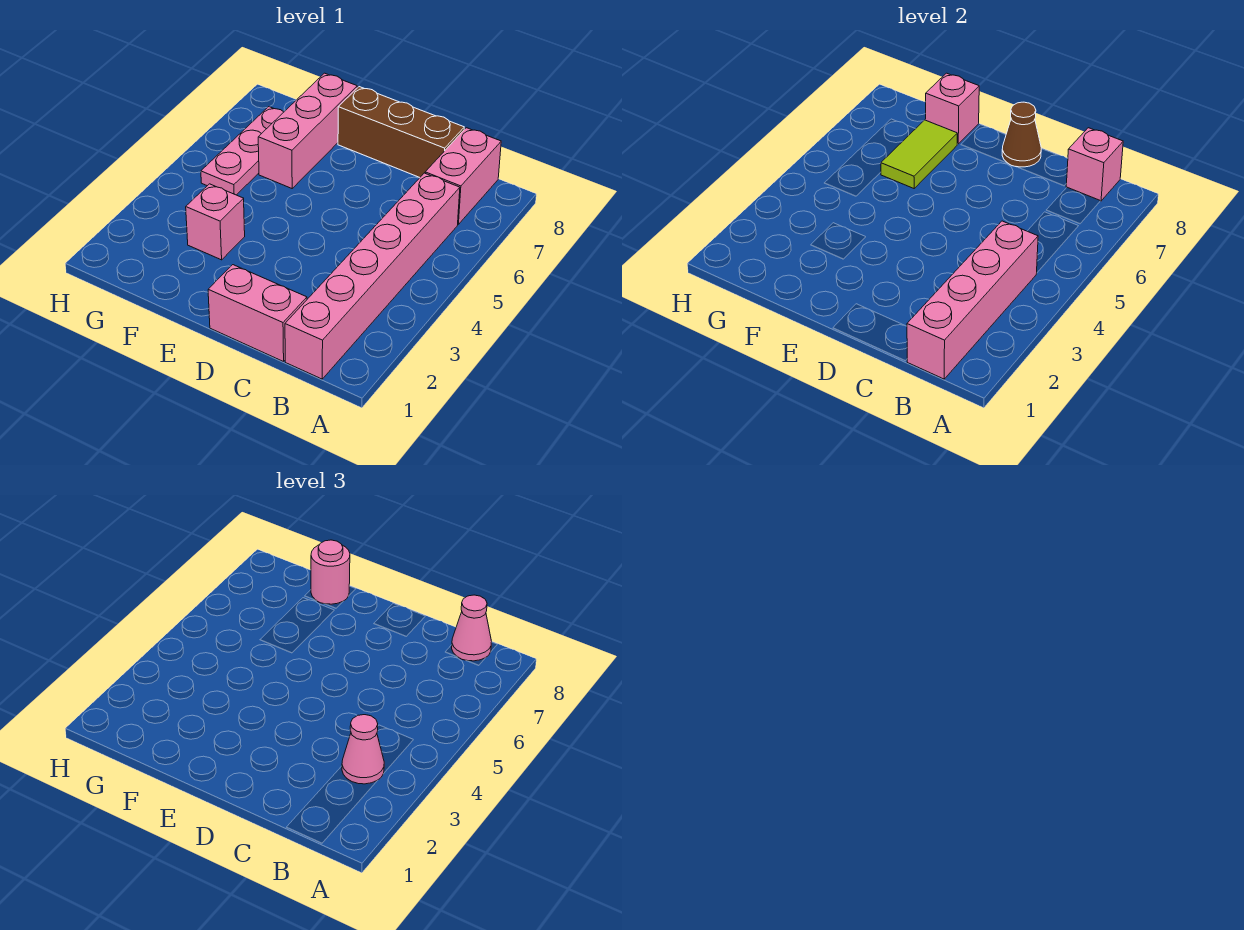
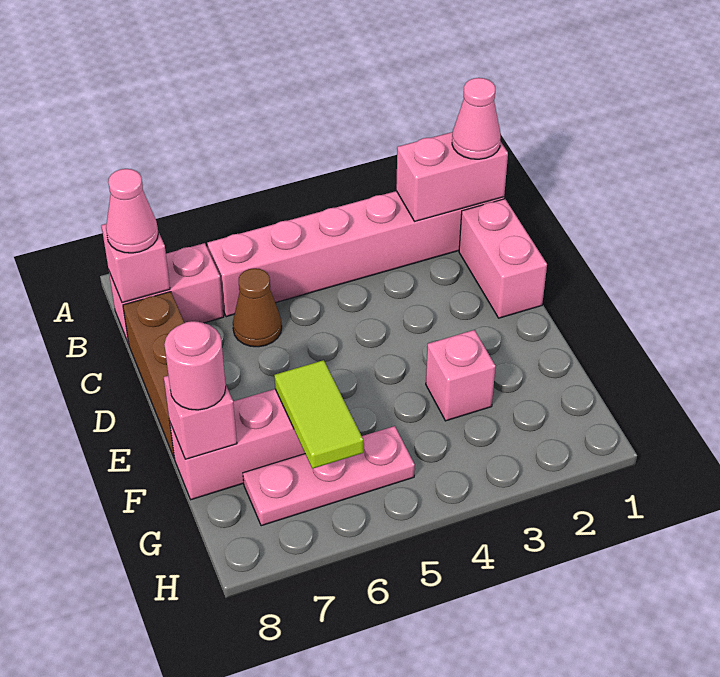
pink brick B1:B4 level 2 -> pink brick B1:B2 level 2
pink cone B3 level 3 -> pink cone B1 level 3
brown cone D8 level 2 -> brown cone C6 level 1
lime tile F6:F7 level 2 -> lime tile F6:G6 level 2

